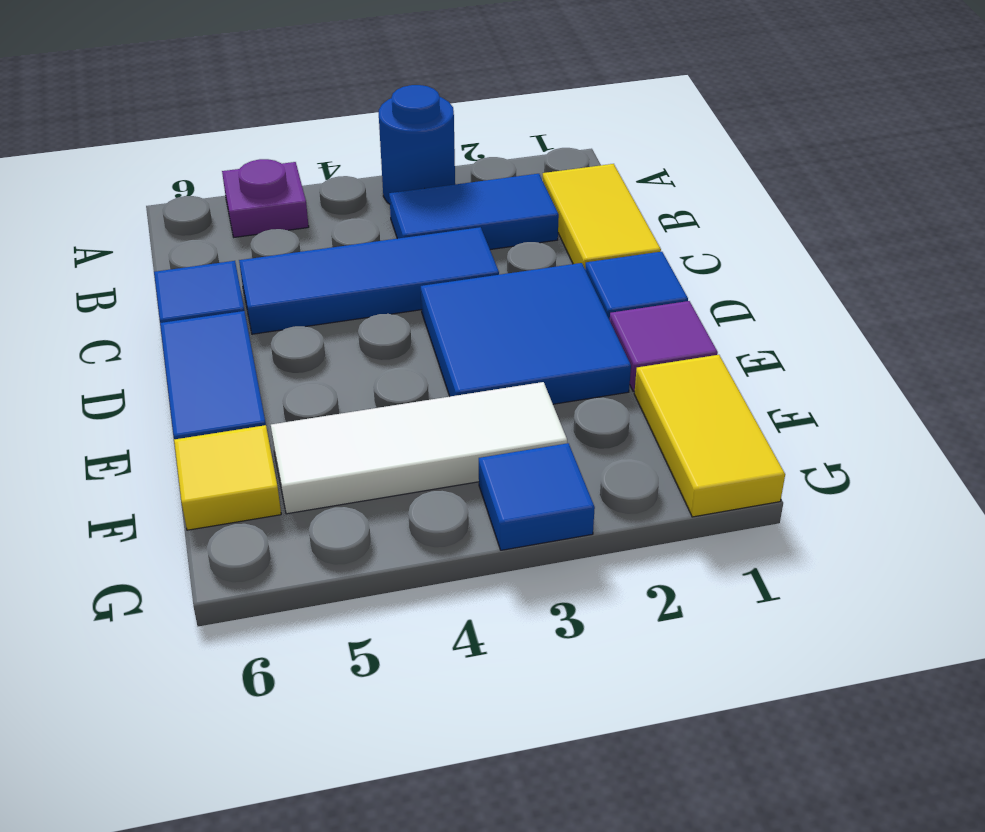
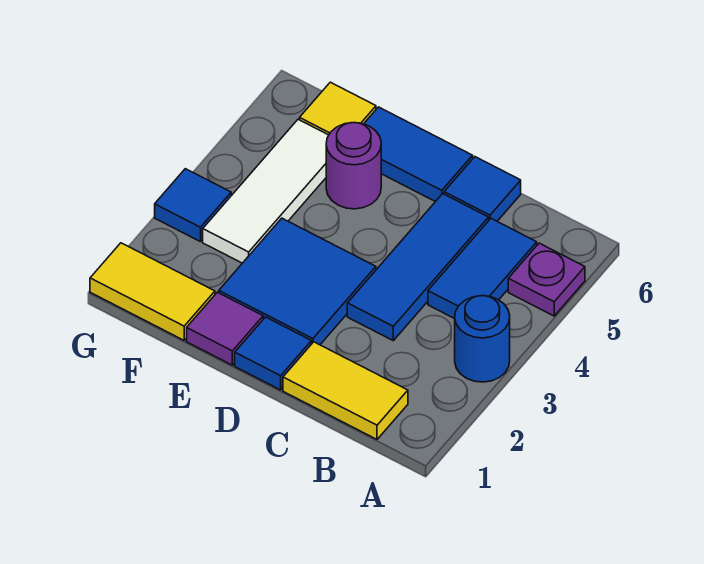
blue tile B2:B3 level 1 -> blue tile B4:B5 level 1
none -> purple round brick E5 level 1

